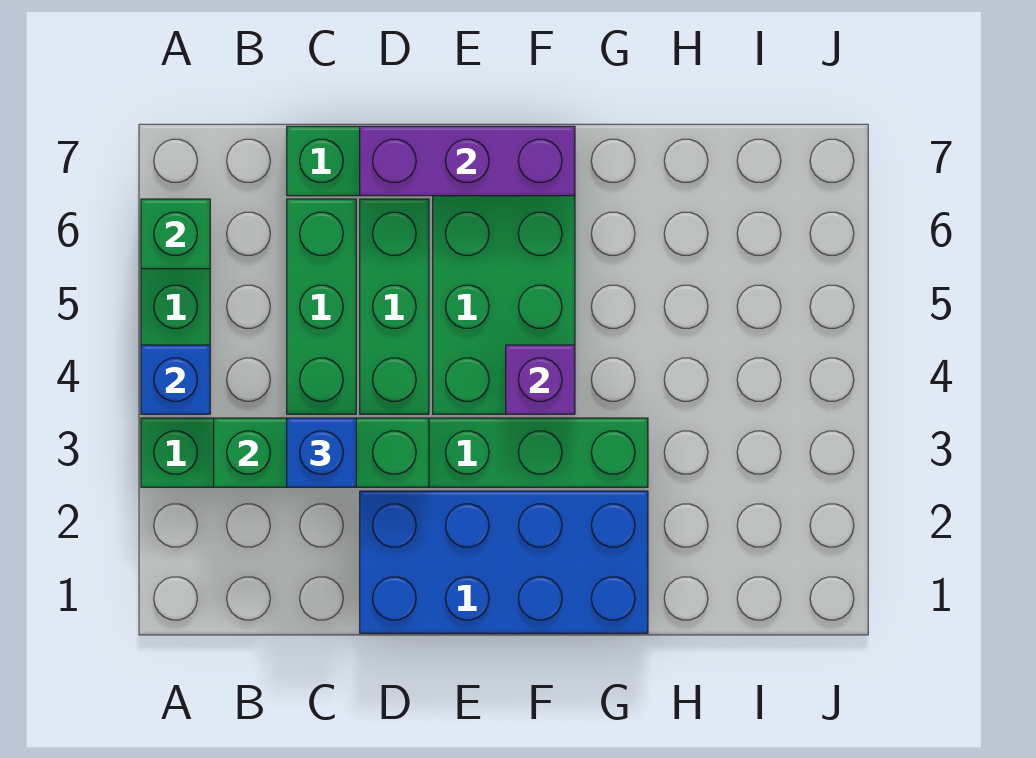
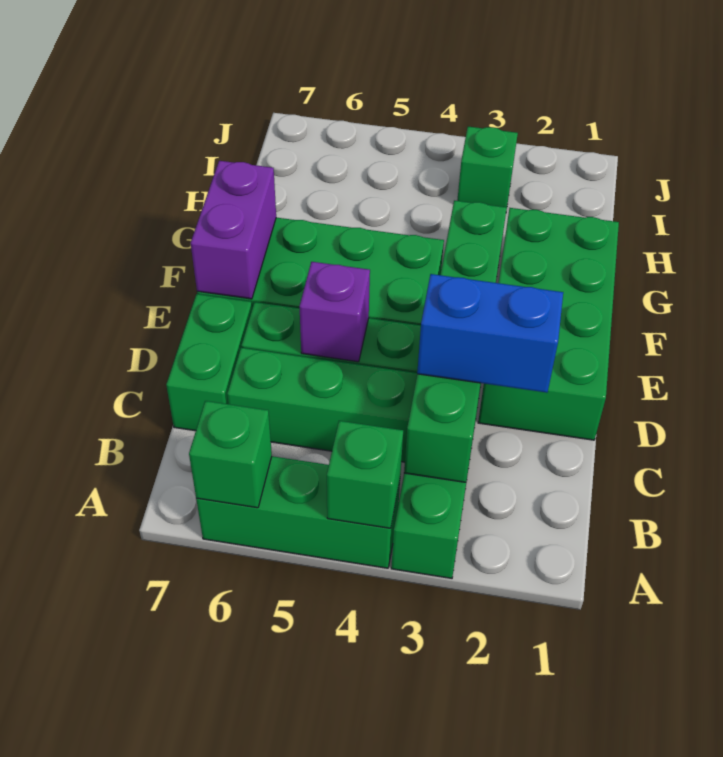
blue brick A4 level 2 -> green brick A4 level 2
blue brick C3 level 3 -> blue brick C2:C3 level 3
blue brick D1:G2 level 1 -> green brick D1:G2 level 1
purple brick D7:F7 level 2 -> purple brick E7:F7 level 2
purple brick F4 level 2 -> purple brick D5 level 2
none -> green brick I3 level 1

